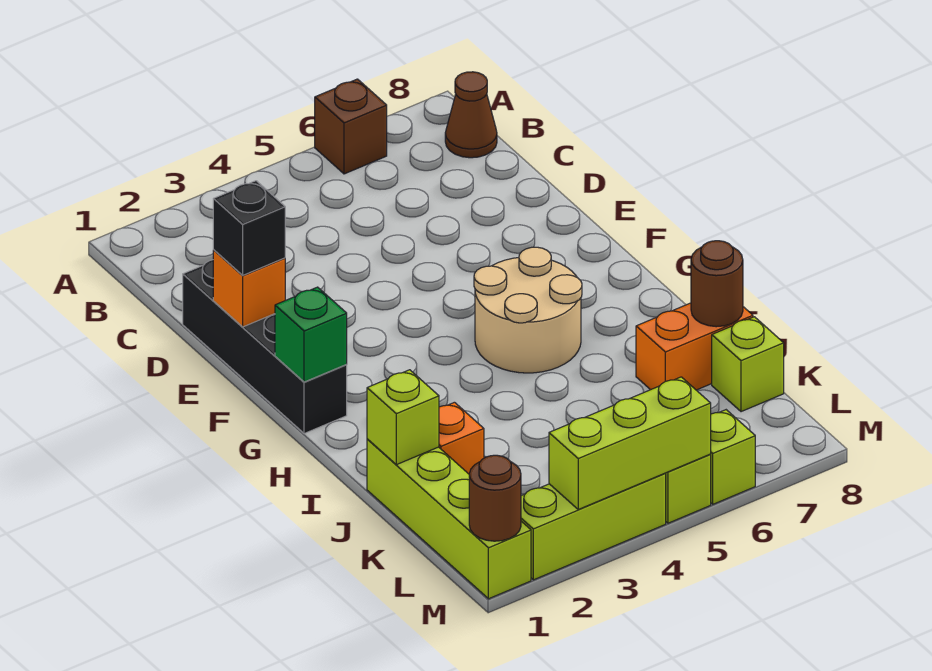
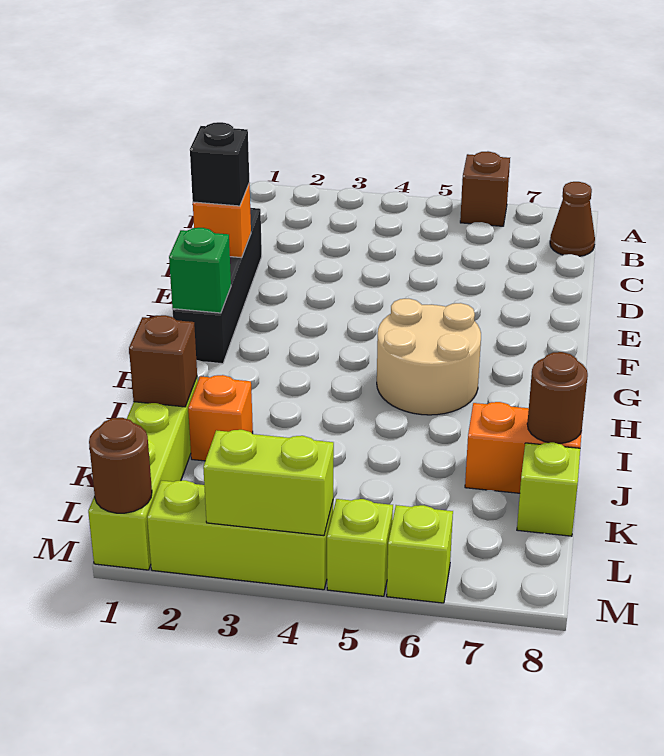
lime brick J1 level 2 -> brown brick J1 level 2
lime brick M3:M5 level 2 -> lime brick M3:M4 level 2

